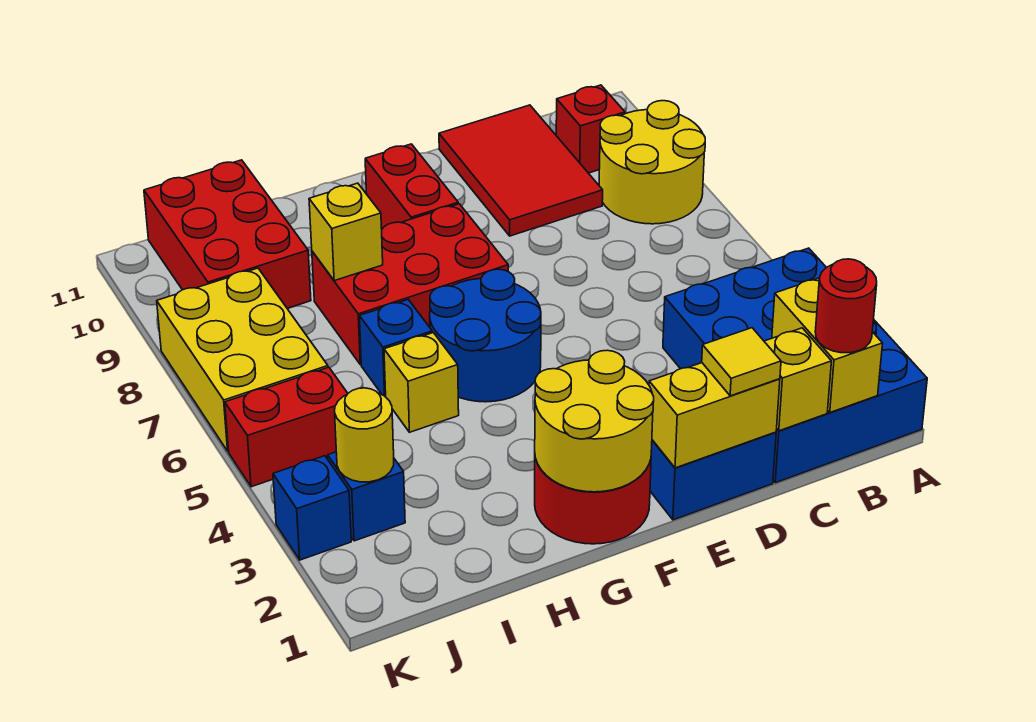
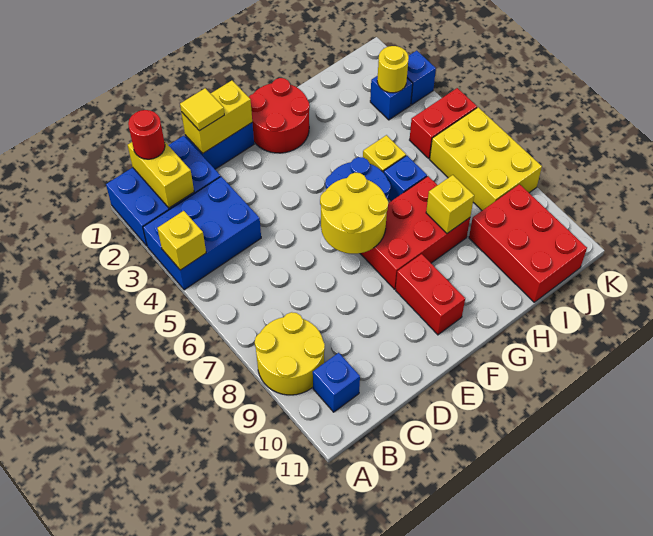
red brick B10 level 1 -> blue brick B10 level 1
yellow brick C1 level 2 -> yellow brick A4 level 2
red tile C9:D11 level 1 -> none
yellow round brick F1:G2 level 2 -> yellow round brick E6:F7 level 2

